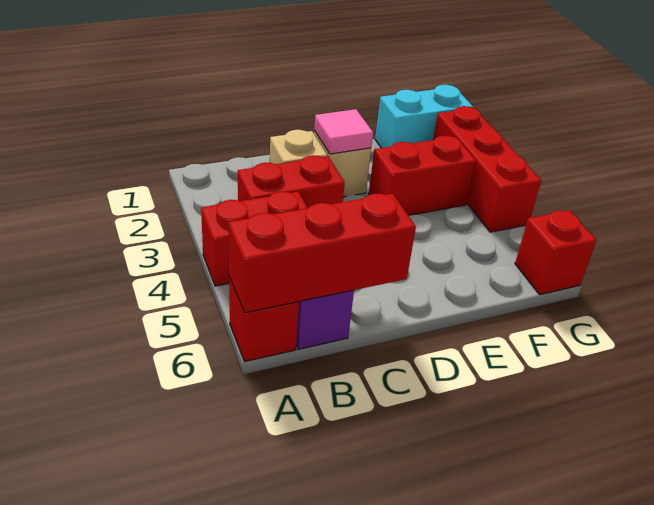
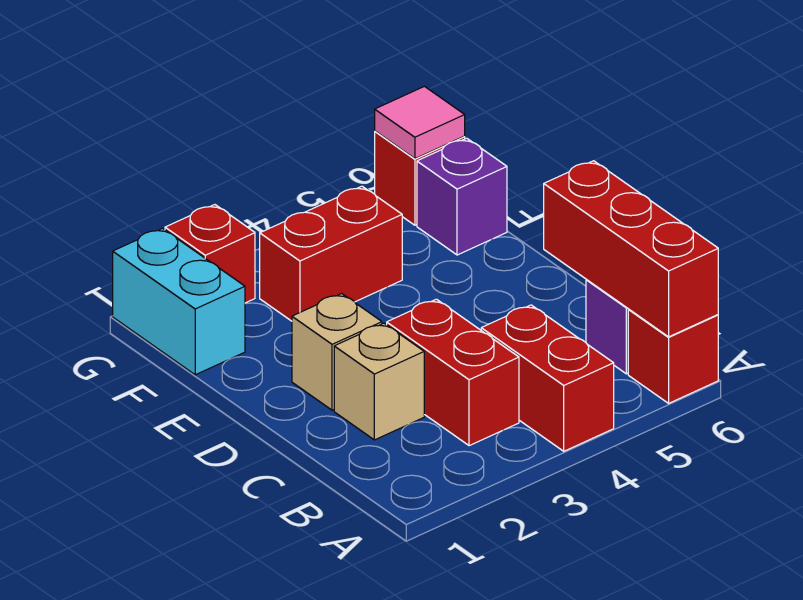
pink tile D2 level 2 -> pink tile G6 level 2
red brick E3:F3 level 1 -> red brick F3:F4 level 1
none -> purple brick F6 level 1
red brick G2:G4 level 1 -> red brick G2 level 1

